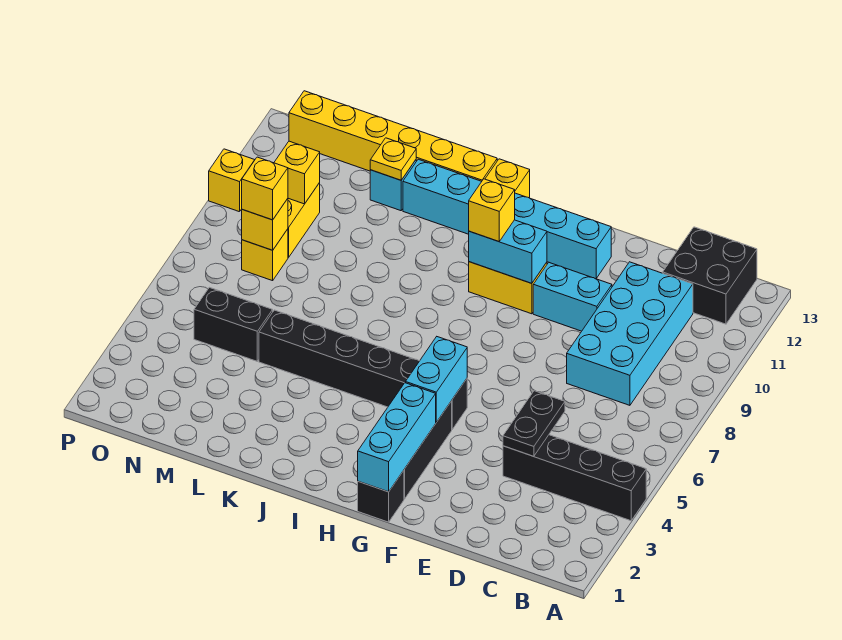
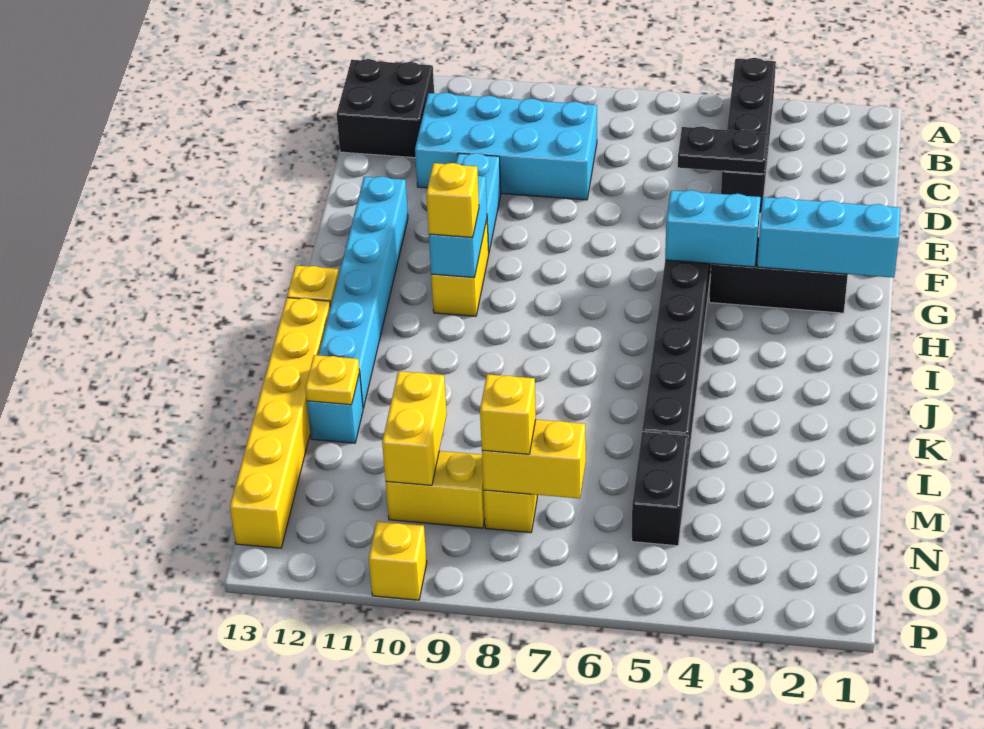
black brick G1 level 1 -> none
yellow brick N8 level 2 -> yellow brick N7:N8 level 2
yellow brick N10 level 2 -> yellow brick M10:N10 level 2

